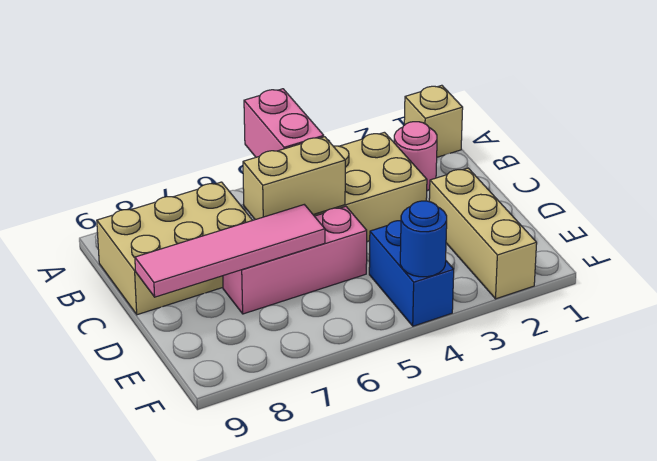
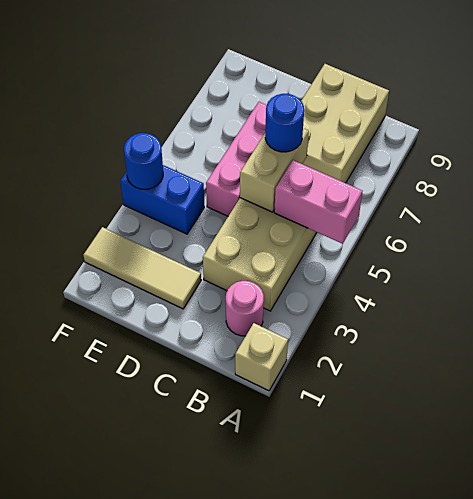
none -> blue round brick C6 level 3
tan brick D2:F2 level 1 -> tan tile D2:F2 level 1
pink tile D6:D9 level 2 -> none

